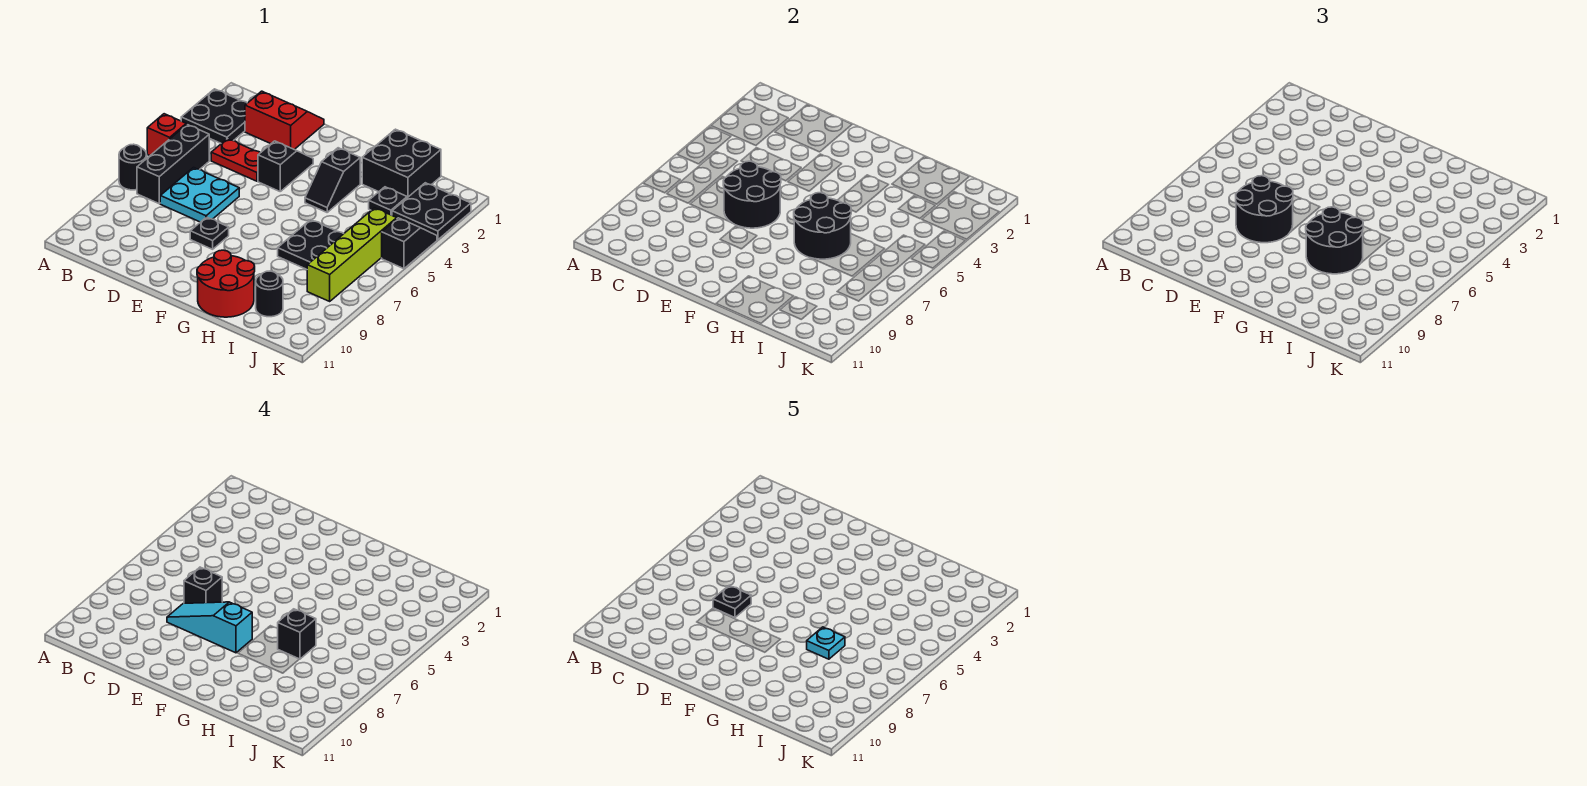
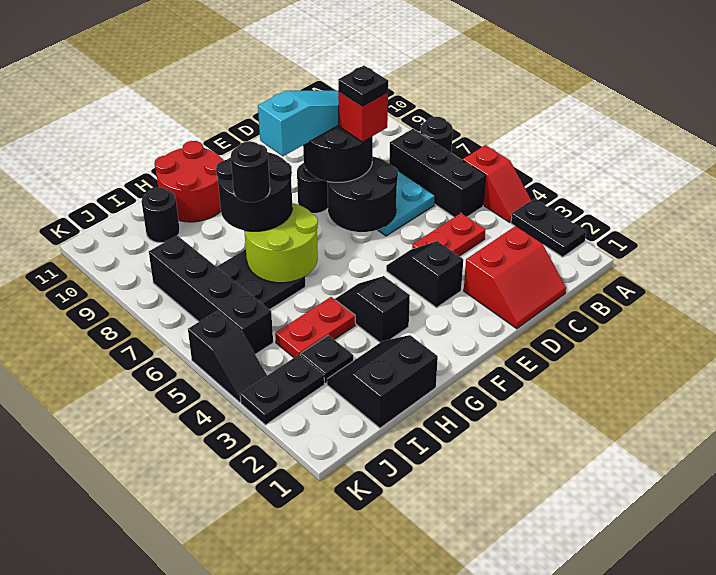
black plate A2:B3 level 1 -> black plate A2:A3 level 1
black brick D7 level 4 -> red brick D7 level 4
black slope E3:E4 level 1 top 4 -> black slope E3:E4 level 1 top 3
black plate E8 level 1 -> black round brick E8 level 1
black round brick G6:H7 level 2 -> lime round brick G6:H7 level 2
black brick H1:I2 level 1 -> black slope H1:I2 level 1 top 1
none -> red plate H4:I4 level 1
black brick H7 level 4 -> black round brick H7 level 4
cyan plate H7 level 5 -> none
black plate J2:K3 level 1 -> black plate J3:K3 level 1
lime brick J5:J8 level 1 -> black brick J5:J8 level 1

